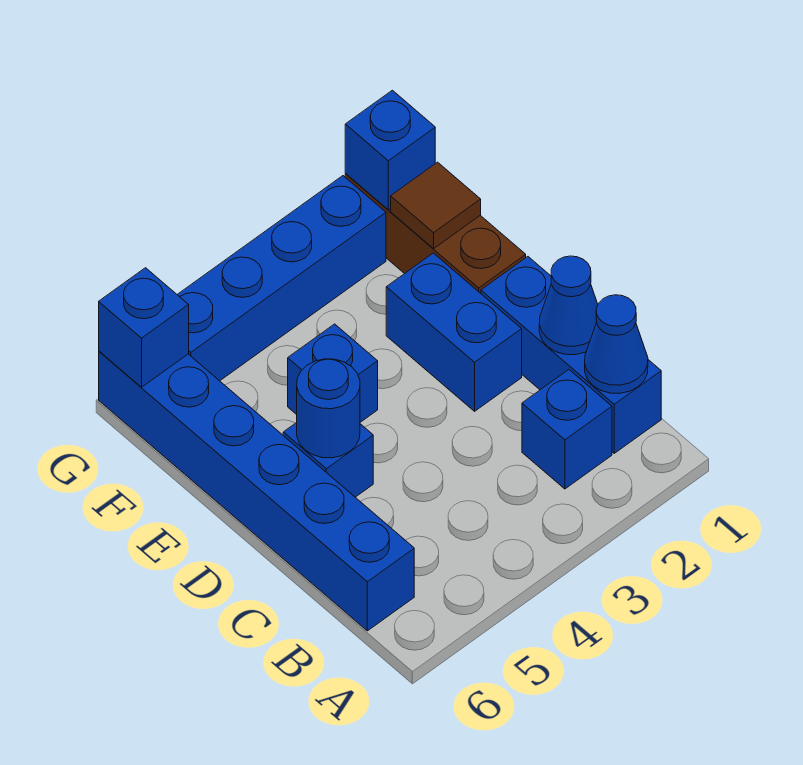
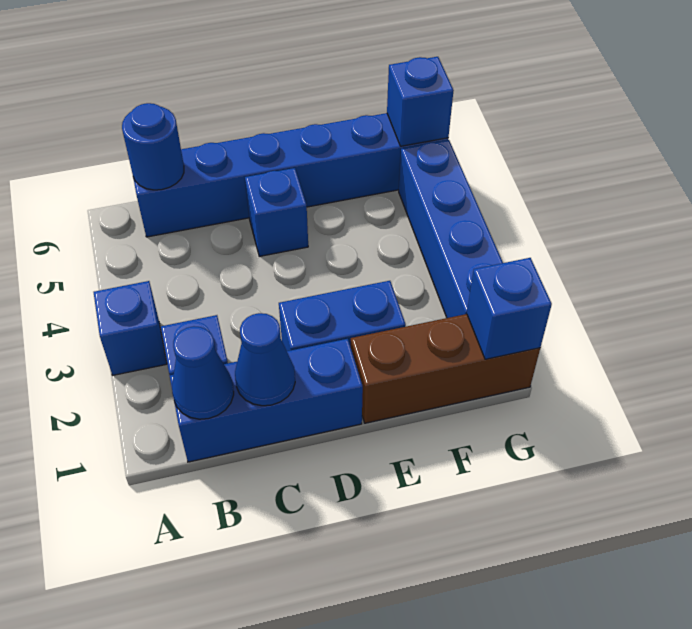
blue round brick D5 level 2 -> blue round brick B6 level 2
blue brick E4 level 1 -> blue brick A3 level 1
brown tile F1 level 2 -> none

